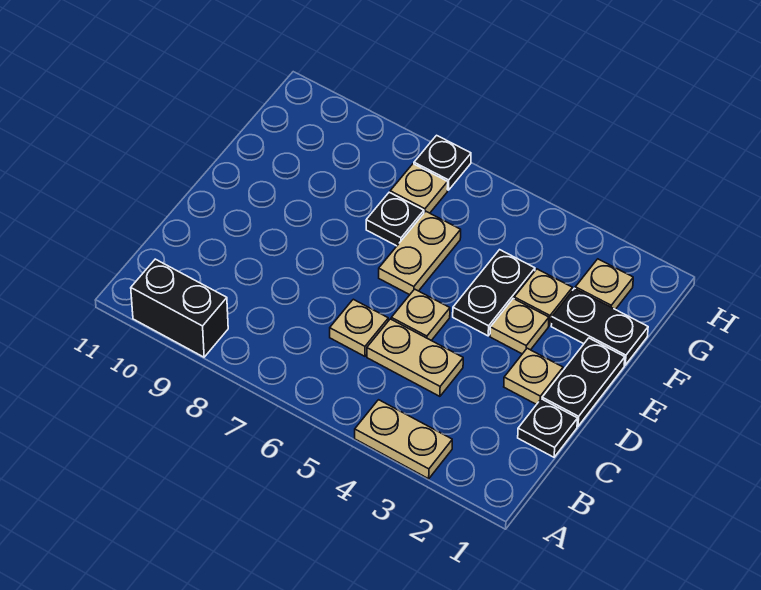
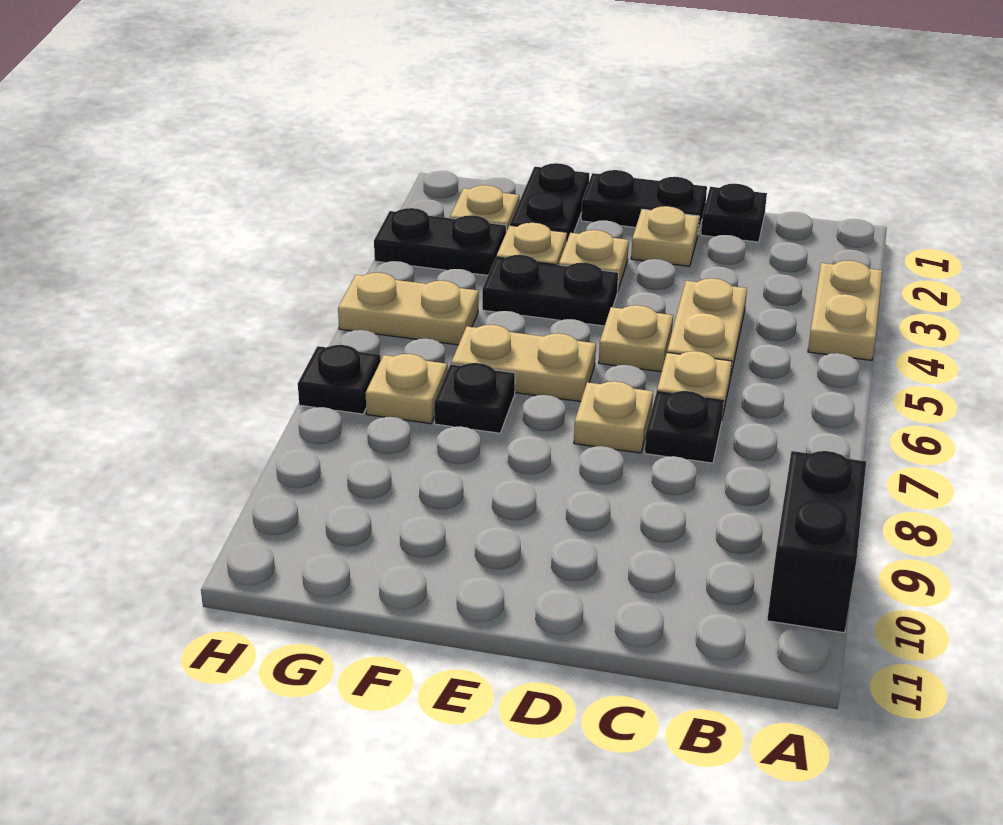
none -> black plate C7 level 1
none -> tan plate D7 level 1
none -> black plate G3:H3 level 1
none -> tan plate G5:H5 level 1

